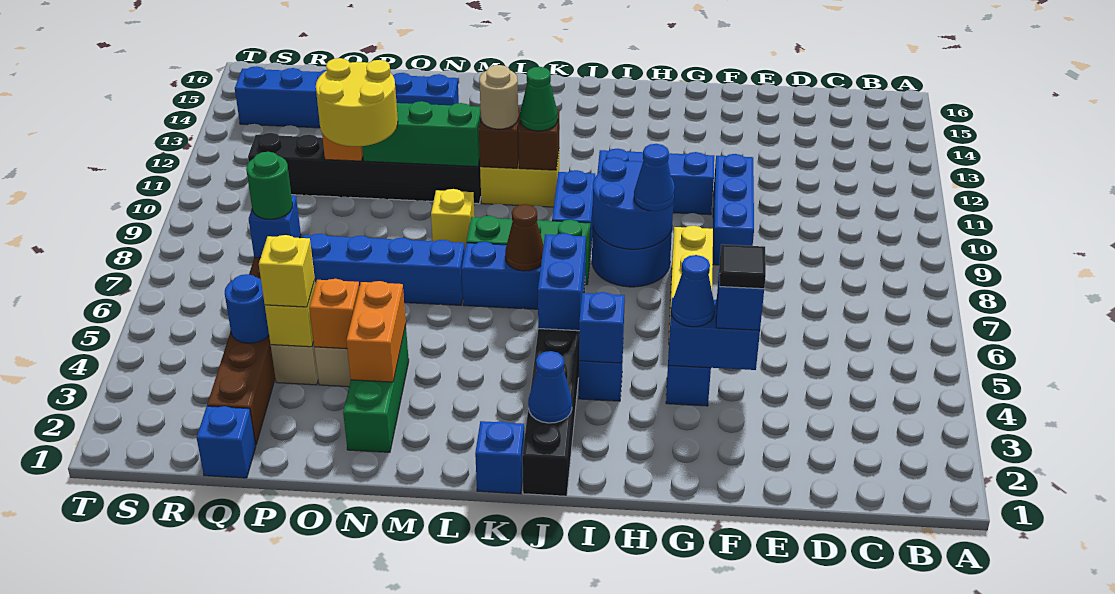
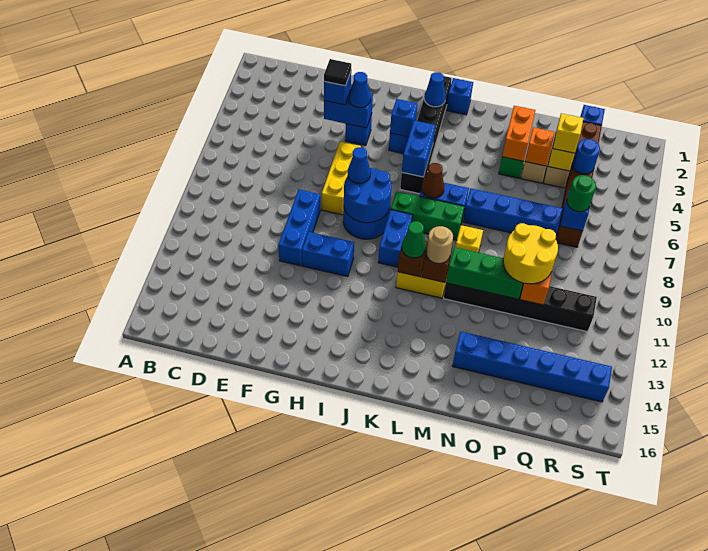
blue brick G11:I11 level 1 -> blue brick G11:H11 level 1

